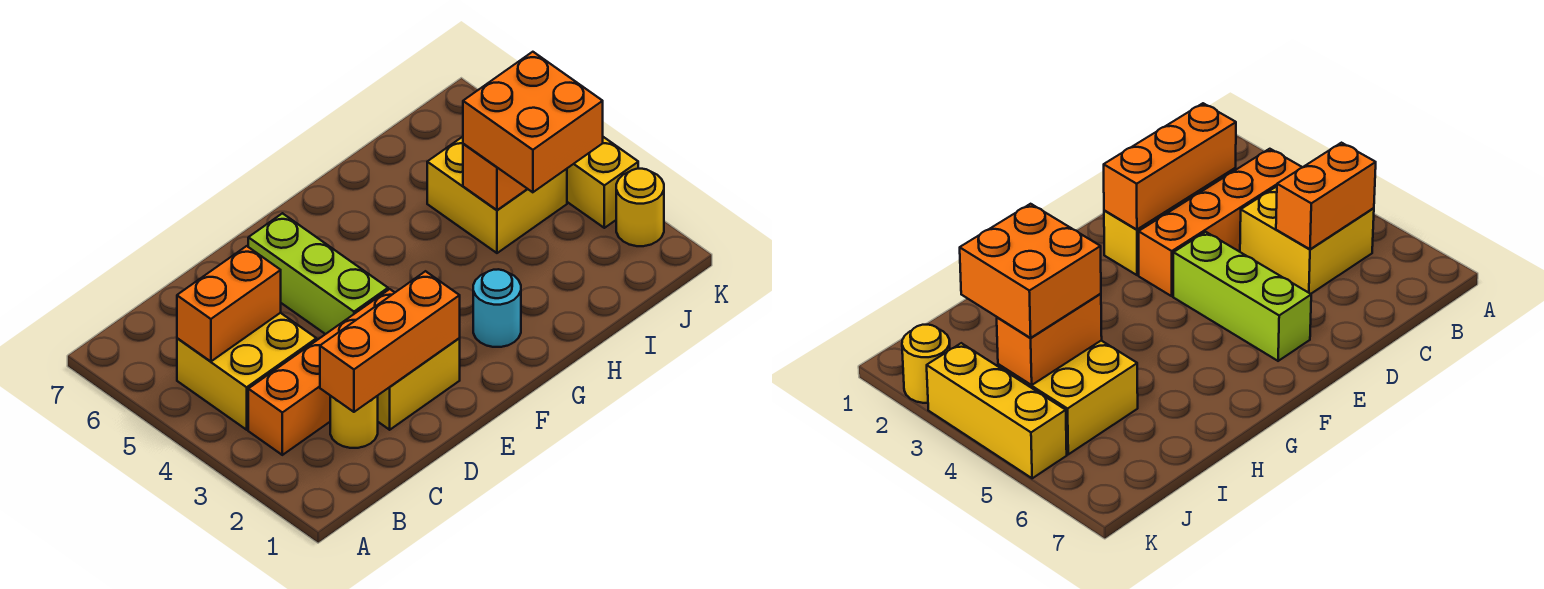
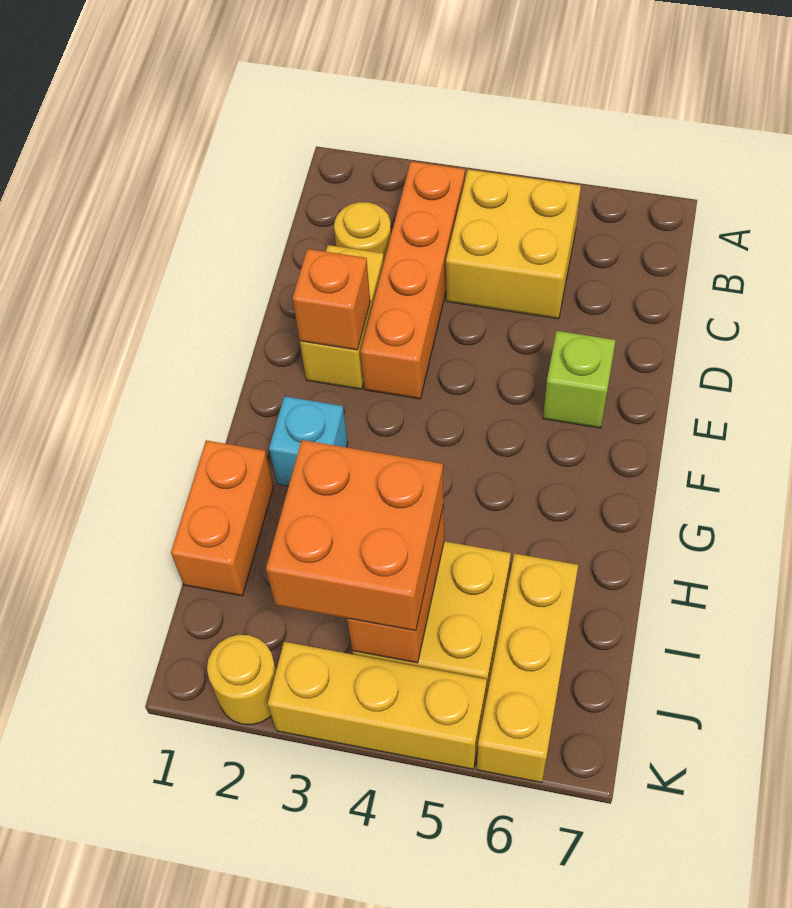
orange brick B5:C5 level 2 -> orange brick H1:I1 level 1
orange brick C2:E2 level 2 -> orange brick E2 level 2
lime brick E4:E6 level 1 -> lime brick E6 level 1
cyan round brick G2 level 1 -> cyan brick G2 level 1
none -> yellow brick I6:K6 level 1

